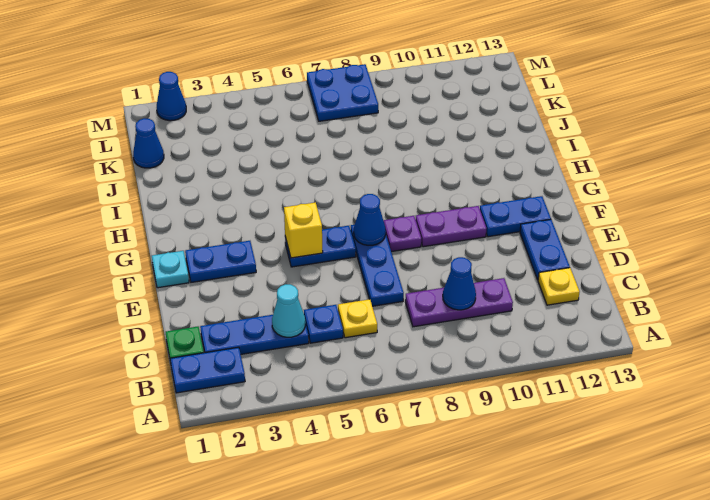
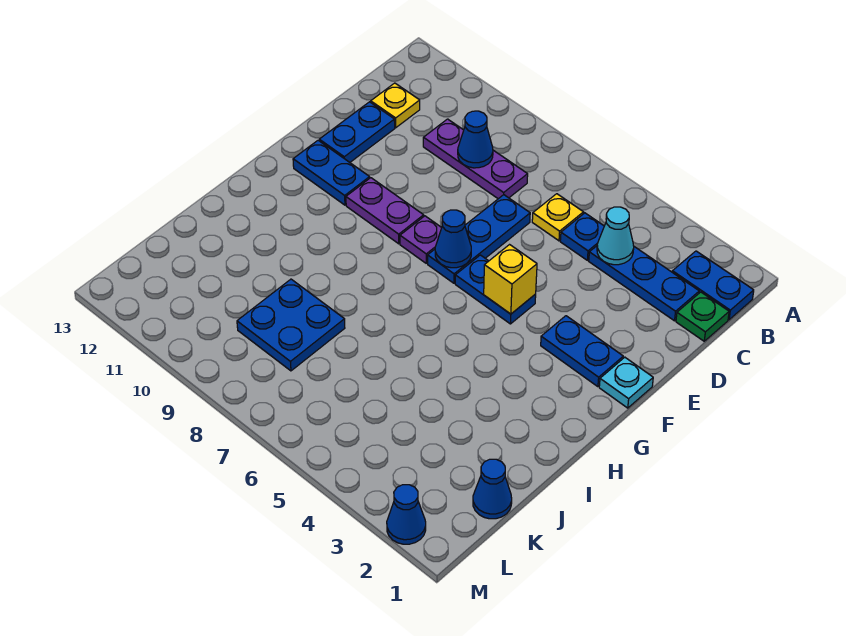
blue plate L7:M8 level 1 -> blue plate J8:K9 level 1

